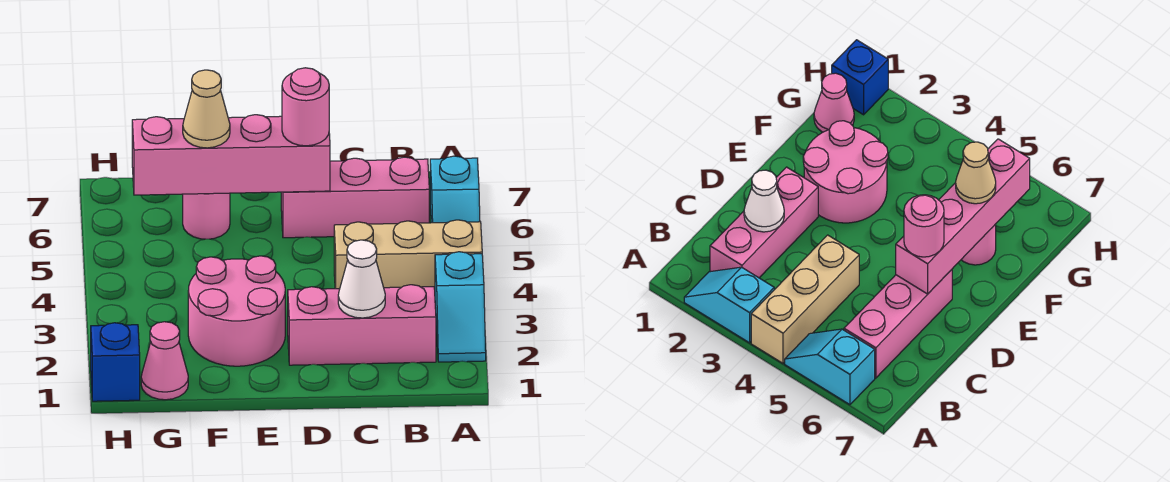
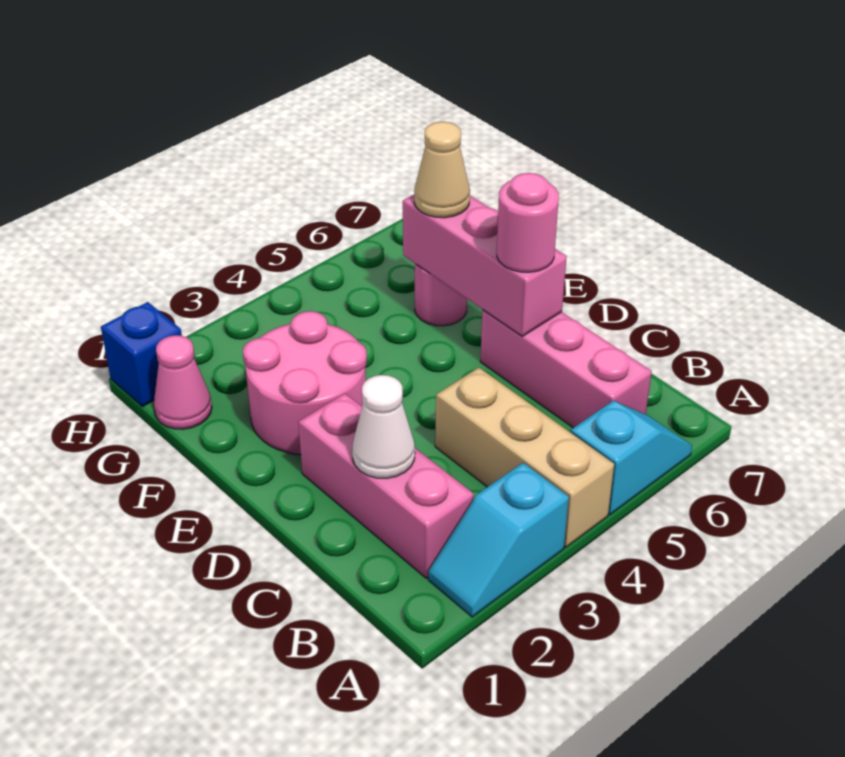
cyan slope A5:A6 level 1 top 6 -> cyan slope A5:A6 level 1 top 5
pink brick D6:G6 level 2 -> pink brick D6:F6 level 2

